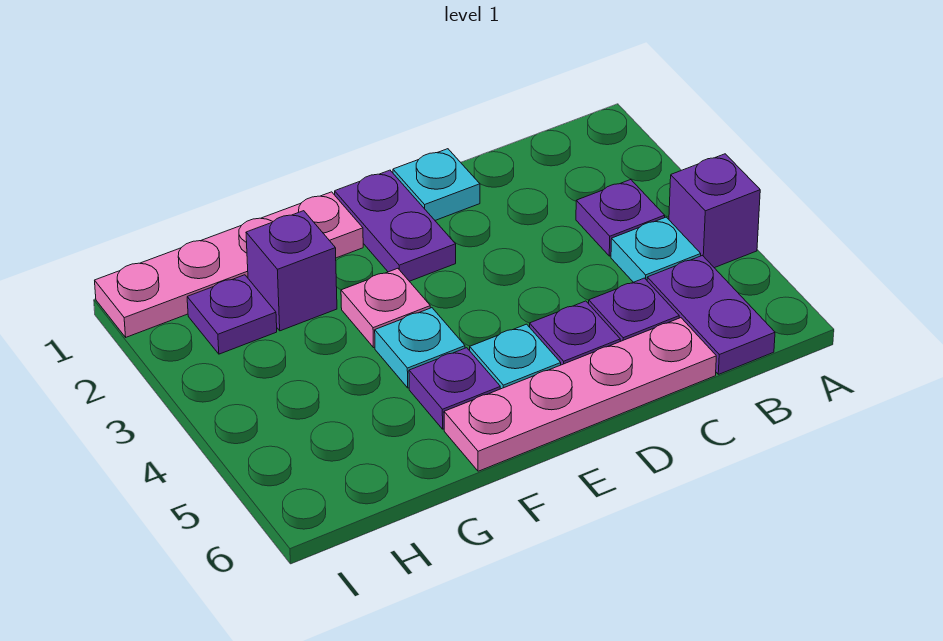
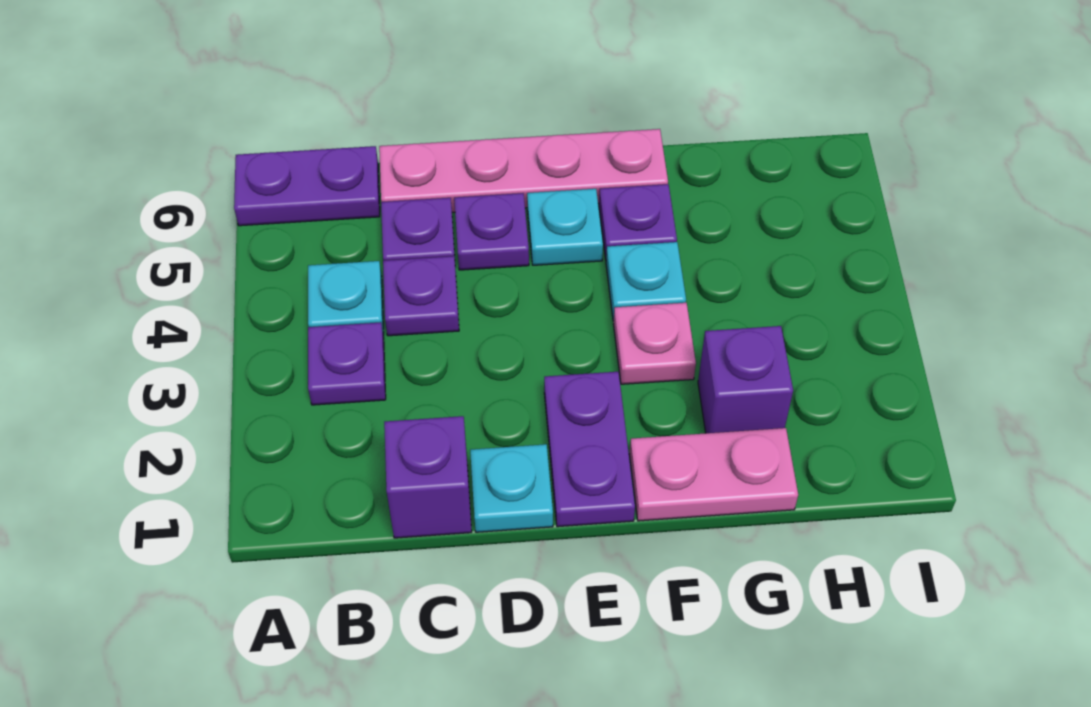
purple brick A4 level 1 -> purple brick C1 level 1
purple plate B5:B6 level 1 -> purple plate A6:B6 level 1
pink plate F1:I1 level 1 -> pink plate F1:G1 level 1
purple plate H2 level 1 -> purple plate C4 level 1

